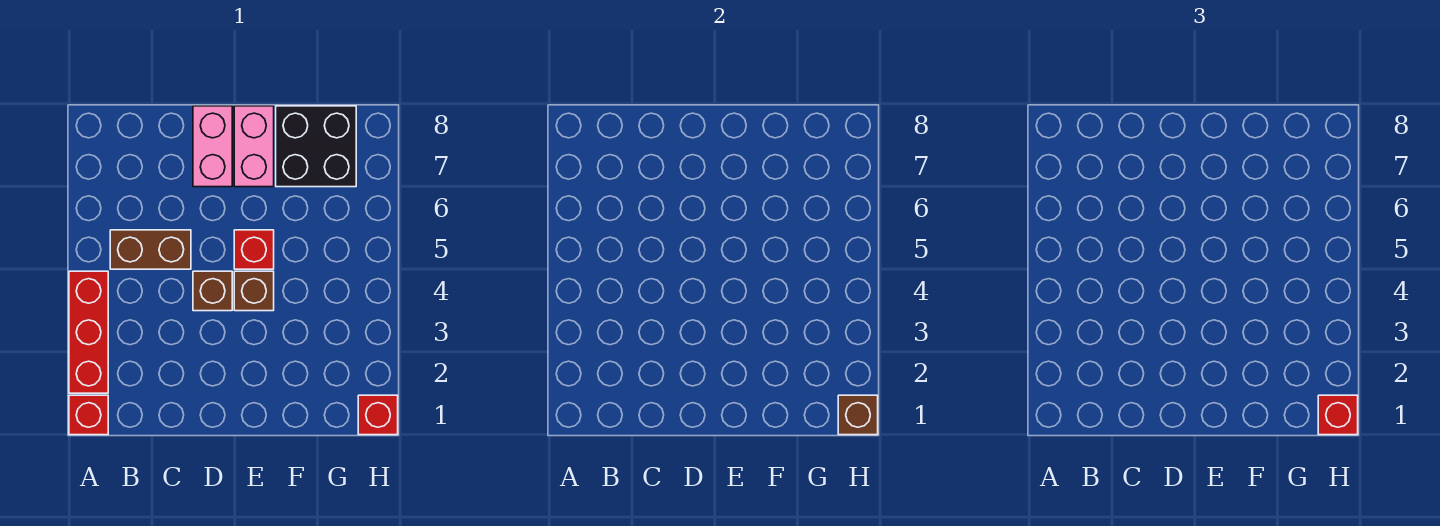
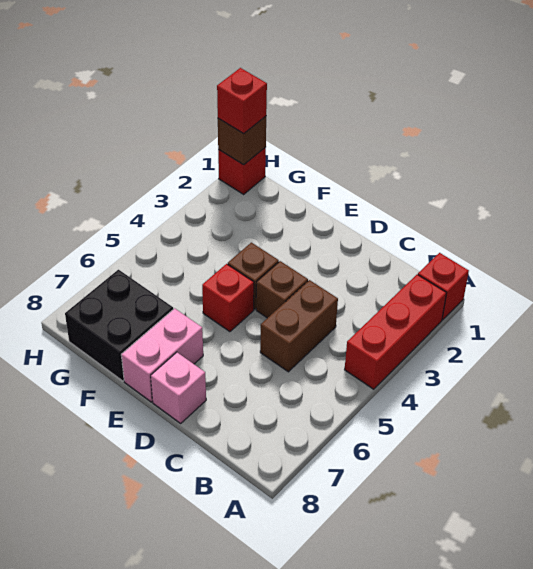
brown brick B5:C5 level 1 -> brown brick C4:C5 level 1
pink brick D7:D8 level 1 -> pink brick D8 level 1

